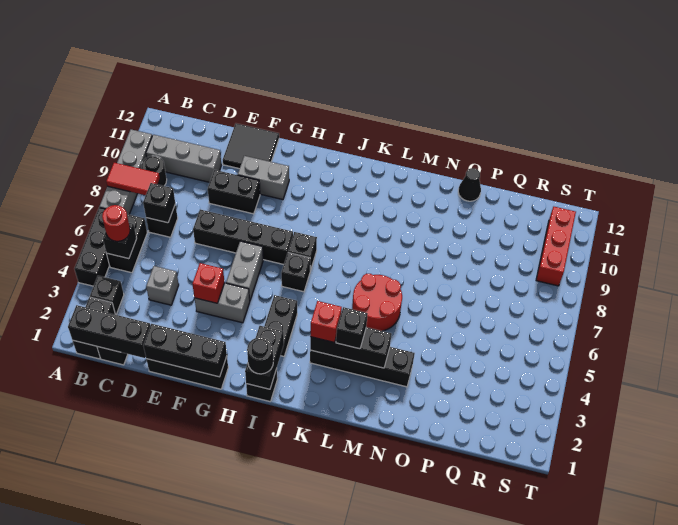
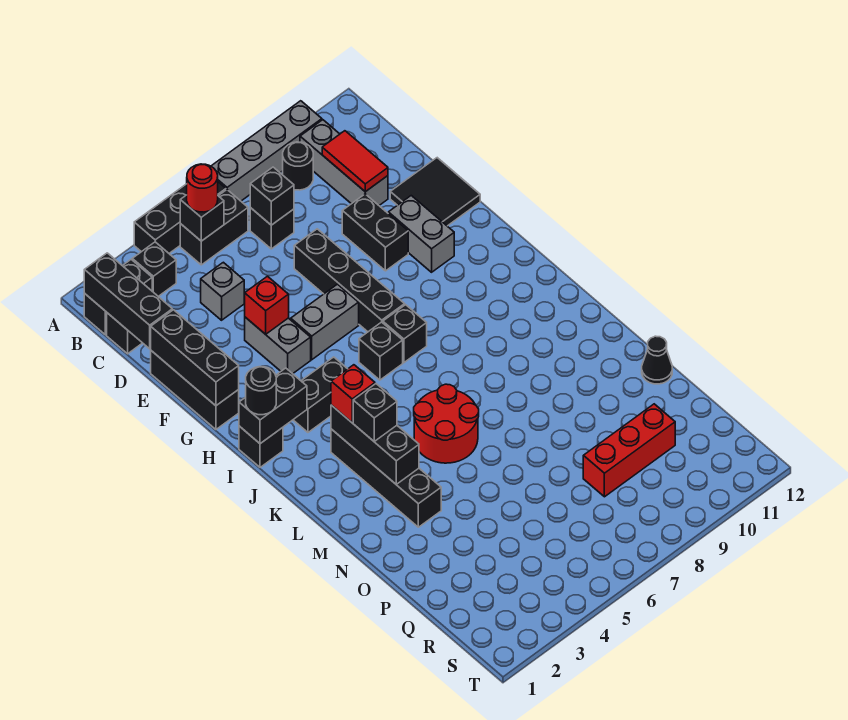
red tile A8:B8 level 2 -> red tile C10:D10 level 2
red brick S9:S11 level 1 -> red brick Q8:Q10 level 1

